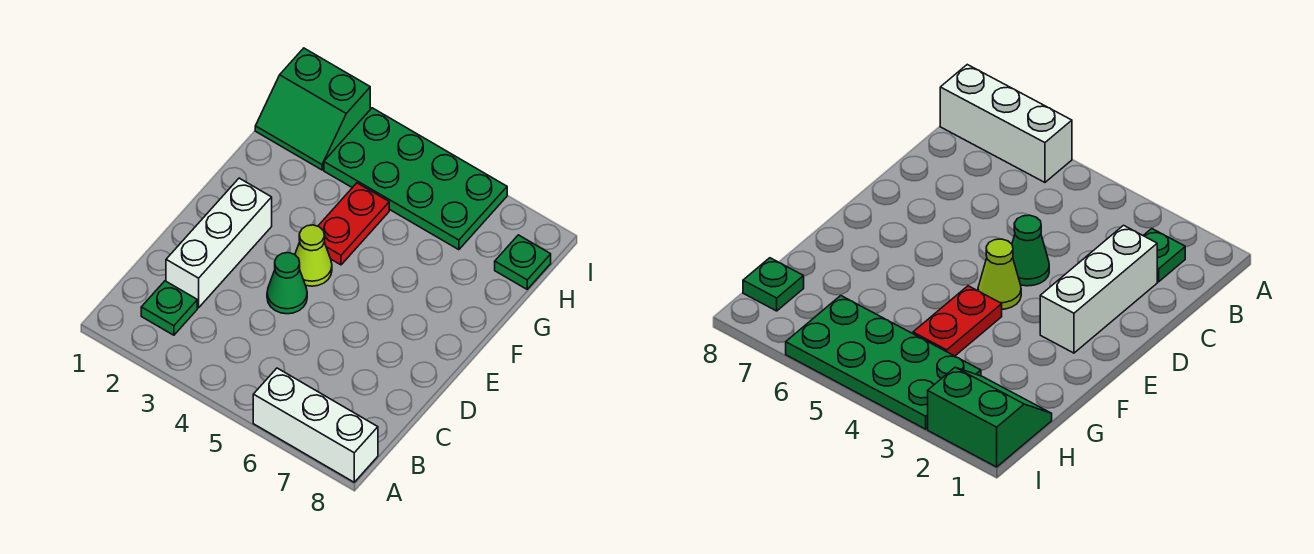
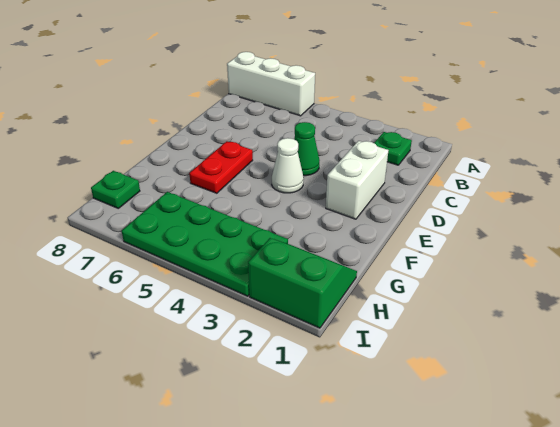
white brick C2:E2 level 1 -> white brick D2:E2 level 1
lime cone E4 level 1 -> white cone E4 level 1
red plate F4:G4 level 1 -> red plate E6:F6 level 1

